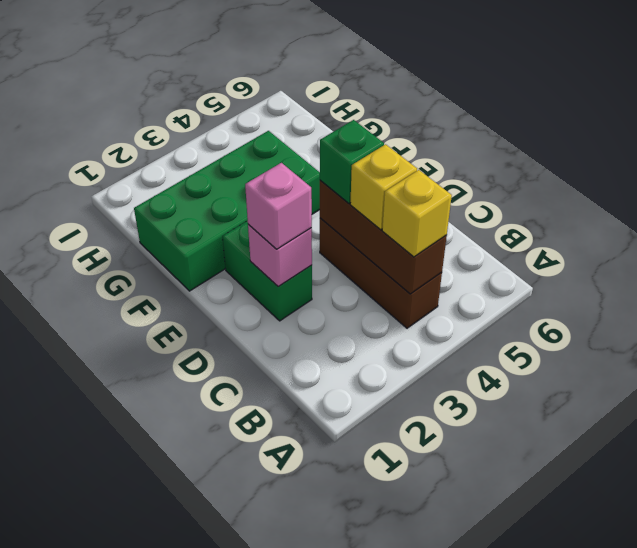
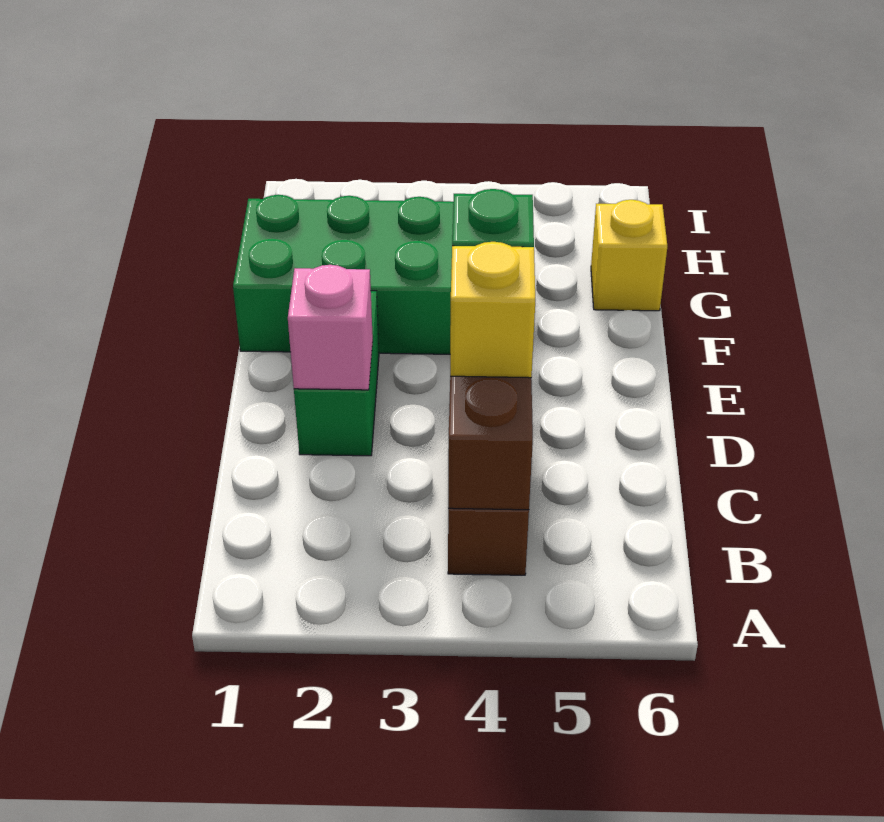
yellow brick B4 level 3 -> yellow brick G6 level 1
pink brick D2 level 3 -> none

